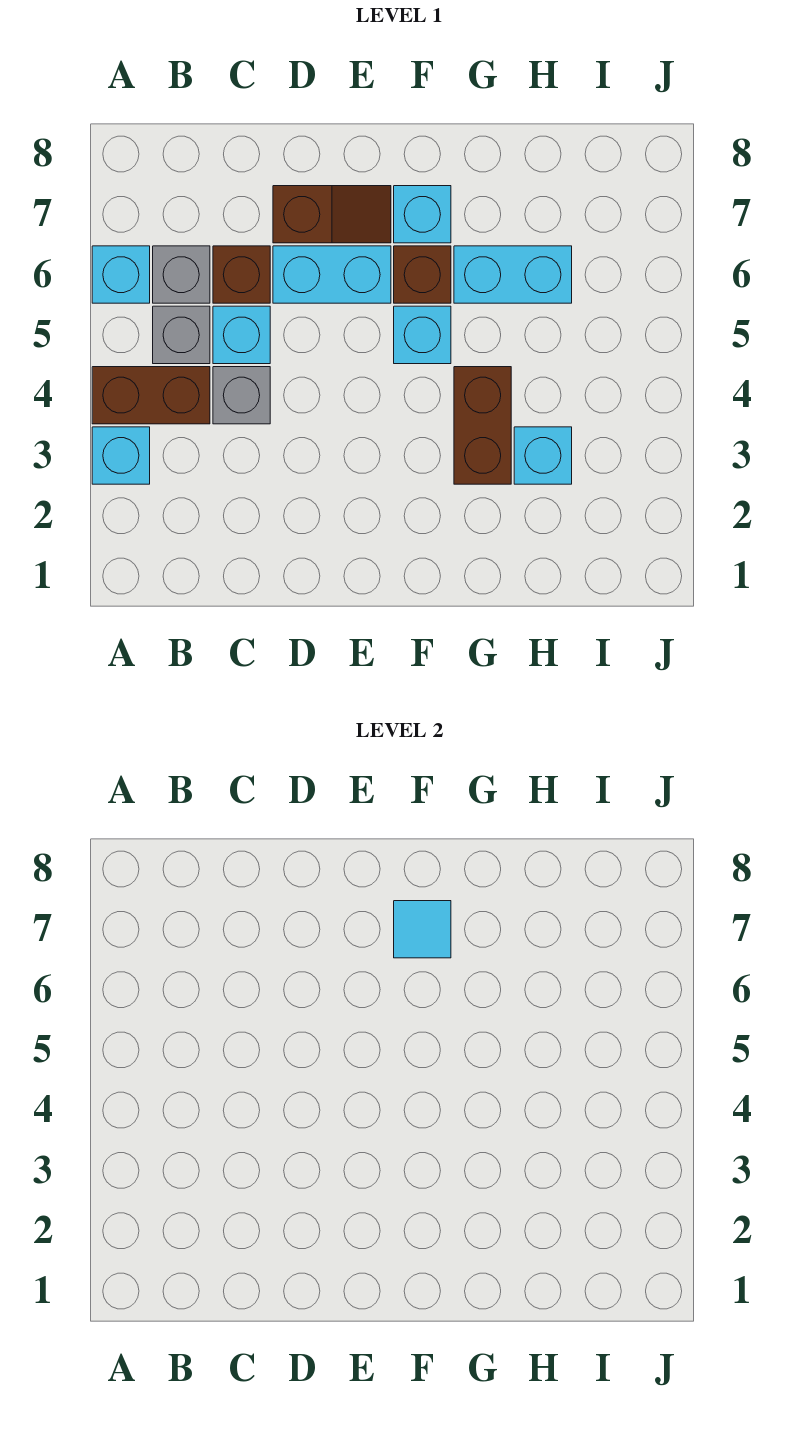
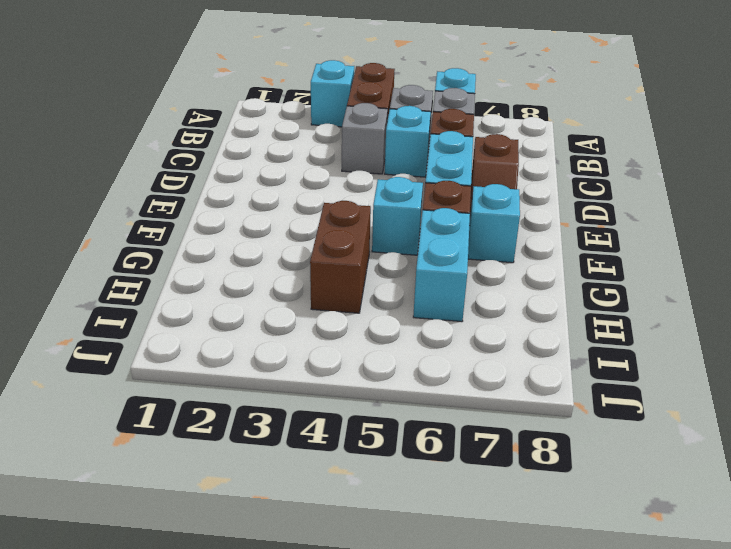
cyan tile F7 level 2 -> none
brown brick G3:G4 level 1 -> brown brick G4:H4 level 1
cyan brick H3 level 1 -> none

